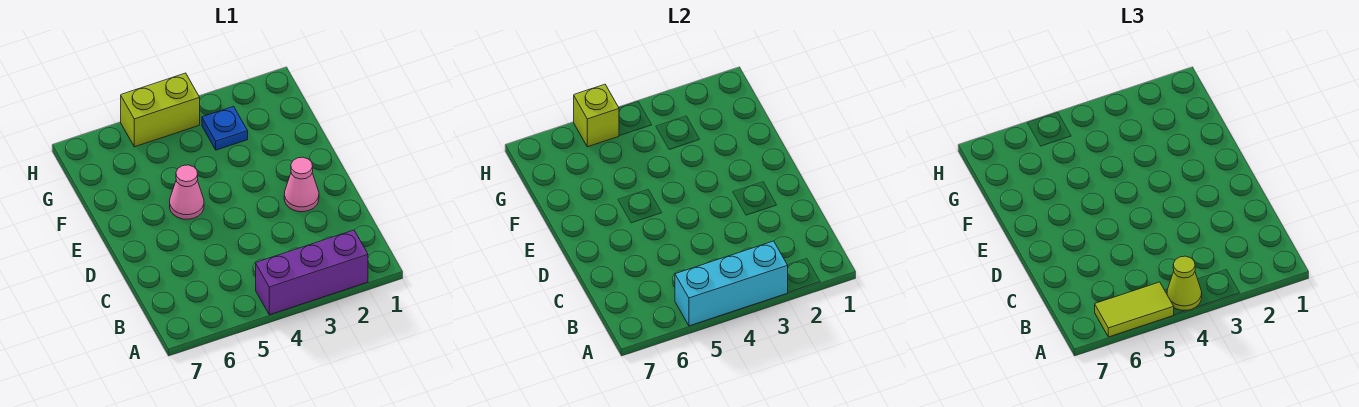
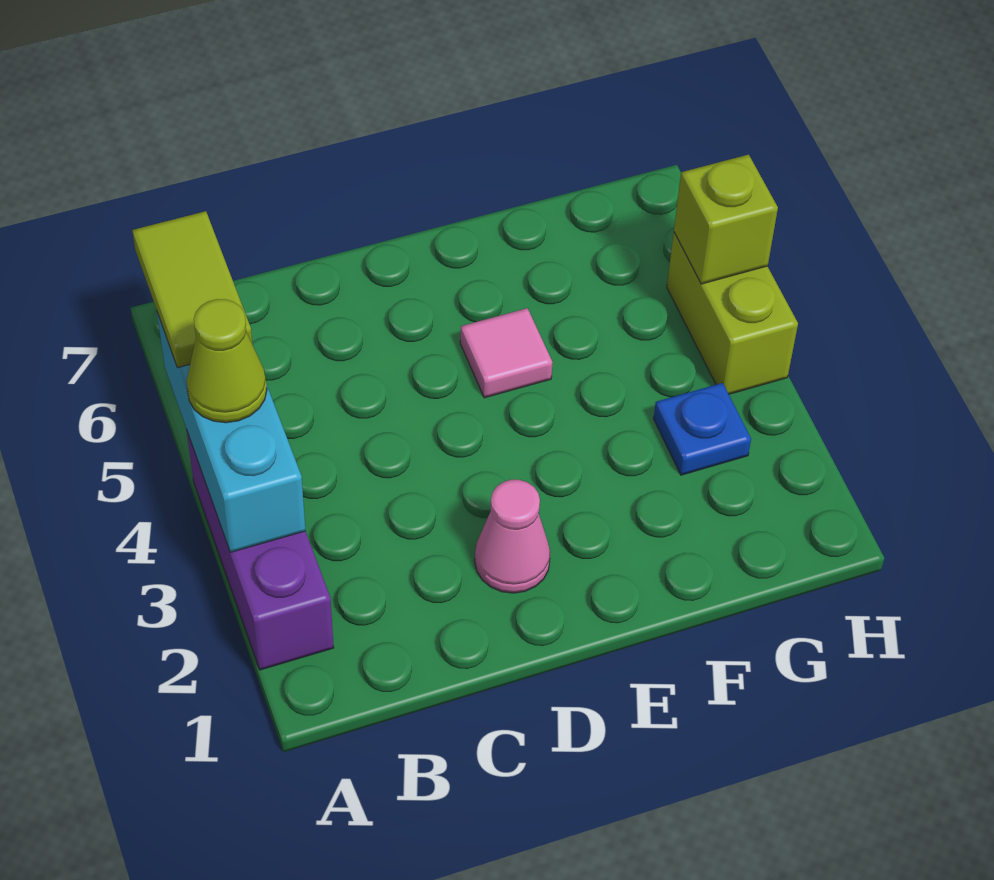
pink cone E5 level 1 -> pink tile E5 level 1

